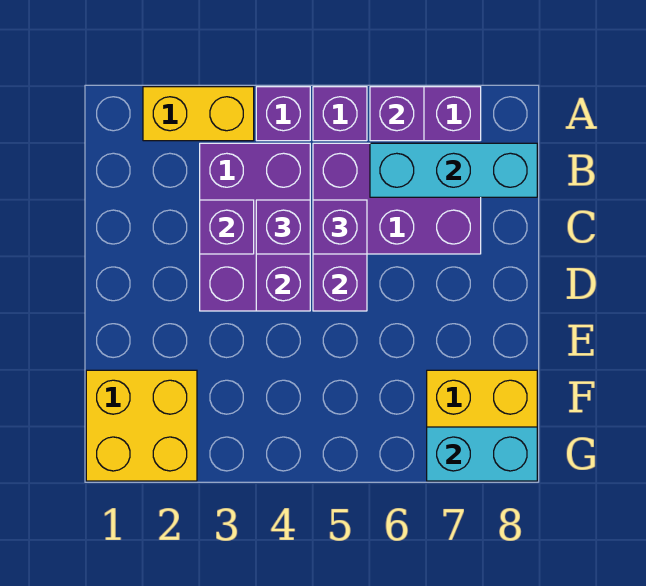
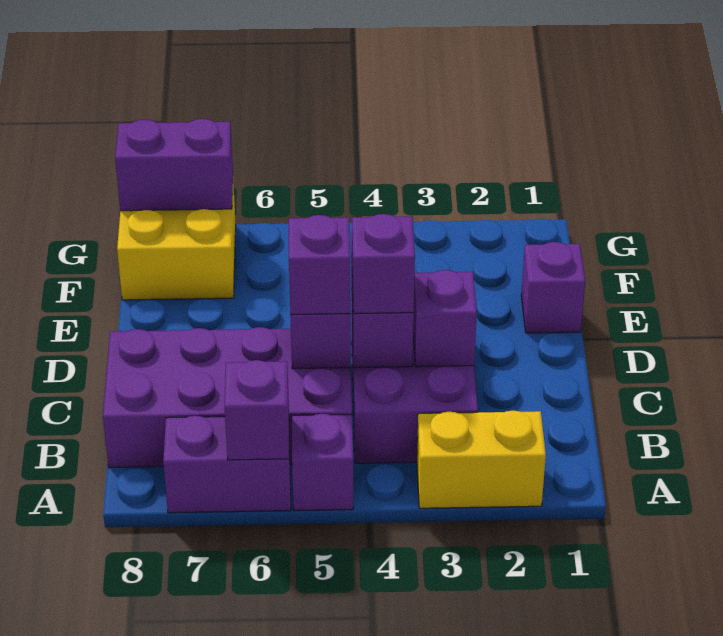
purple brick A4 level 1 -> purple brick E1 level 1
purple brick B5:C7 level 1 -> purple brick B5:C8 level 1
cyan brick B6:B8 level 2 -> none
yellow brick F1:G2 level 1 -> none
cyan brick G7:G8 level 2 -> purple brick G7:G8 level 2

